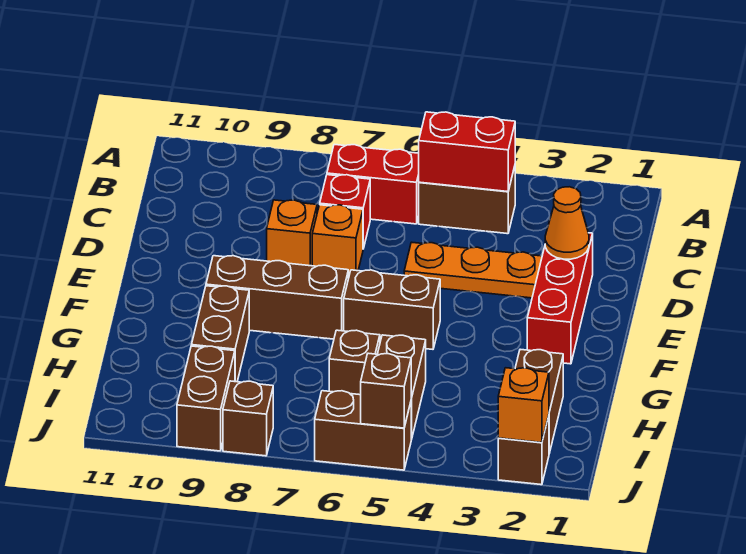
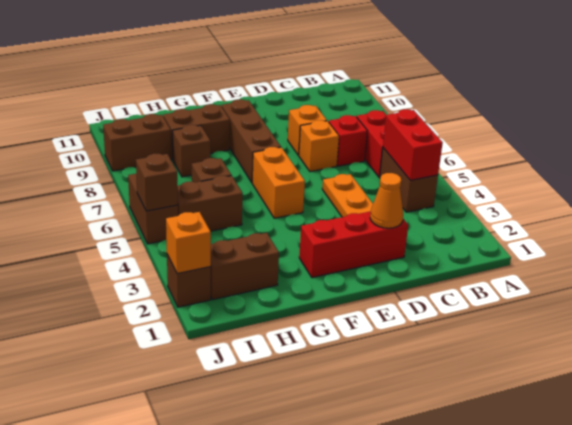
brown brick F5:F6 level 1 -> orange brick F5:F6 level 1
brown brick J8 level 1 -> brown brick H8 level 1

